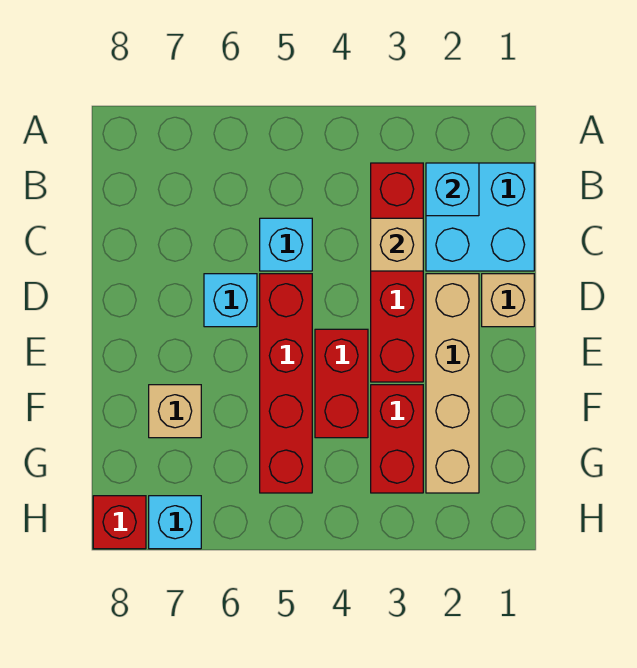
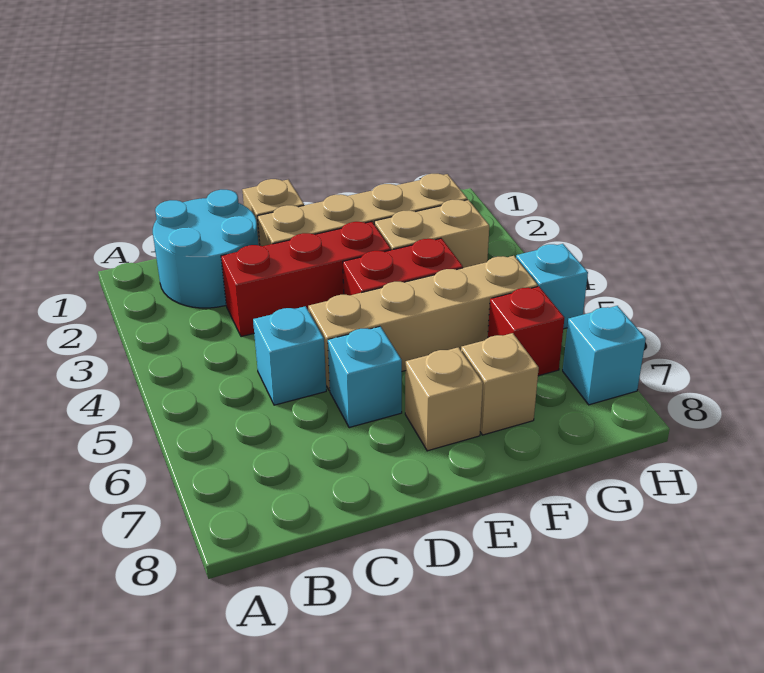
cyan brick B1:C2 level 1 -> cyan round brick B1:C2 level 1
cyan brick B2 level 2 -> cyan brick H5 level 1
red brick B3:E3 level 1 -> red brick C3:E3 level 1
tan brick C3 level 2 -> tan brick E7 level 1
red brick D5:G5 level 1 -> tan brick D5:G5 level 1
red brick F3:G3 level 1 -> tan brick F3:G3 level 1
red brick H8 level 1 -> red brick G6 level 1

